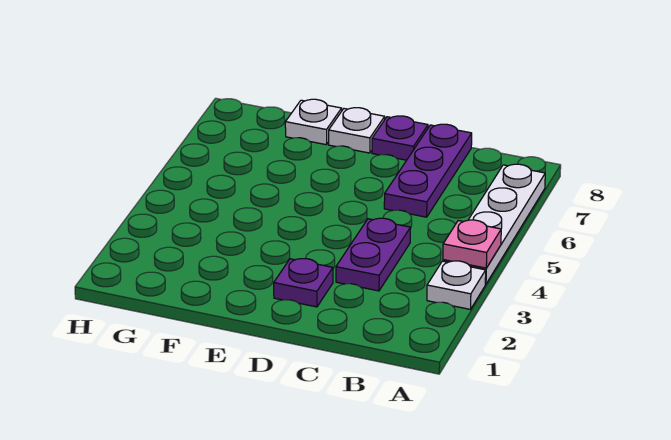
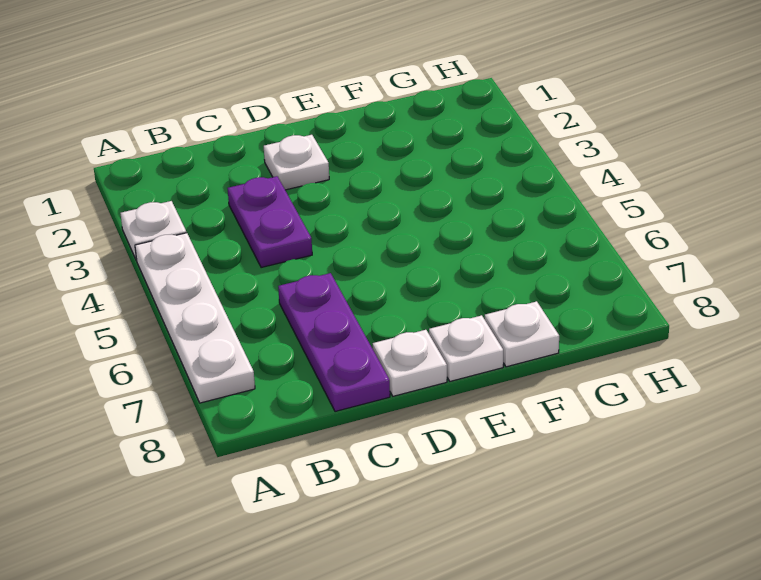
pink plate A4 level 2 -> none
purple plate D2 level 1 -> white plate D2 level 1
purple plate D8 level 1 -> white plate D8 level 1

